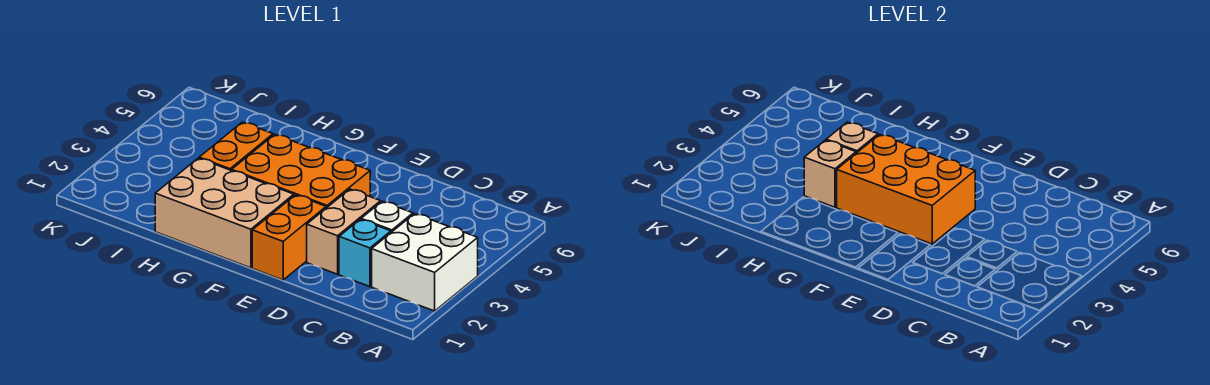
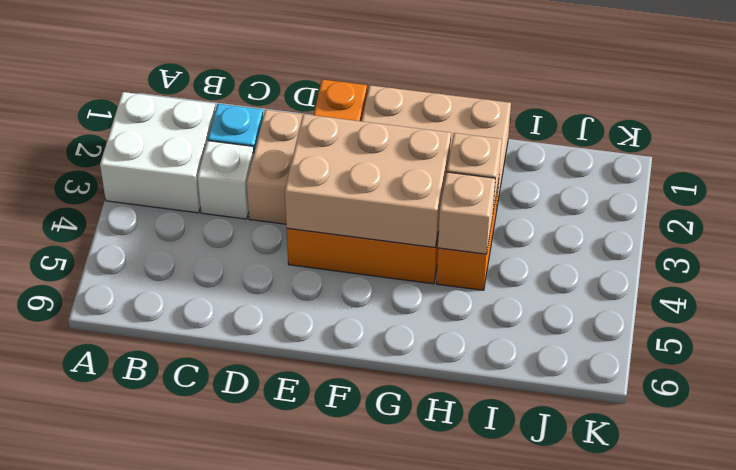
orange brick E3:G4 level 2 -> tan brick E3:G4 level 2

